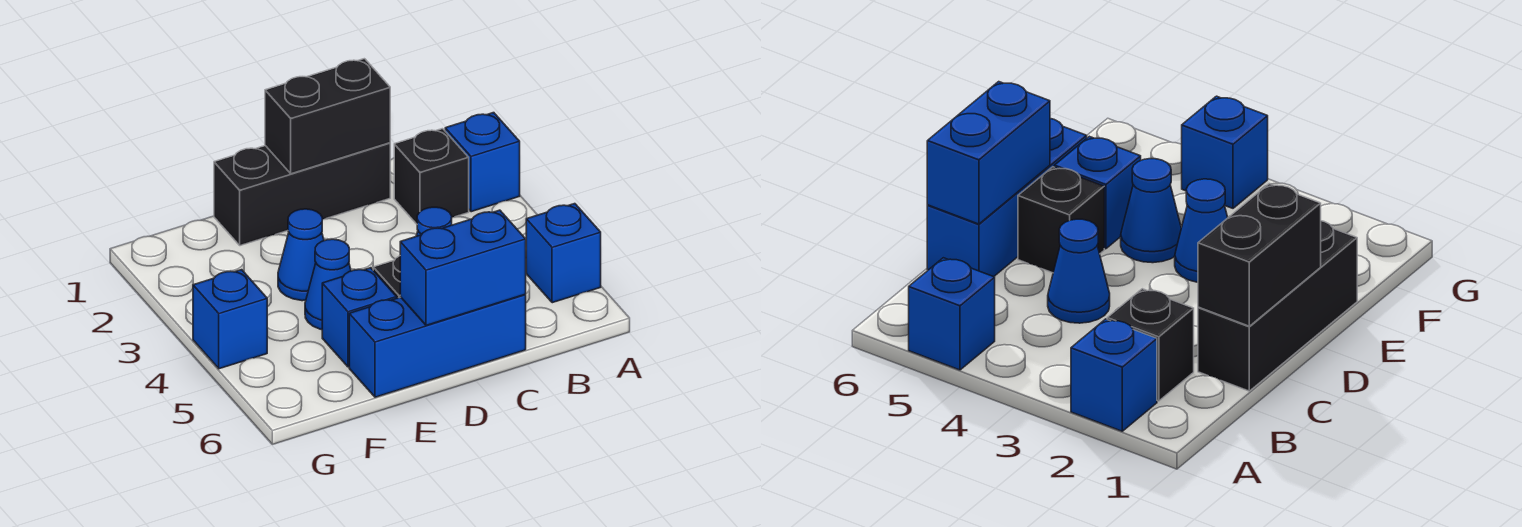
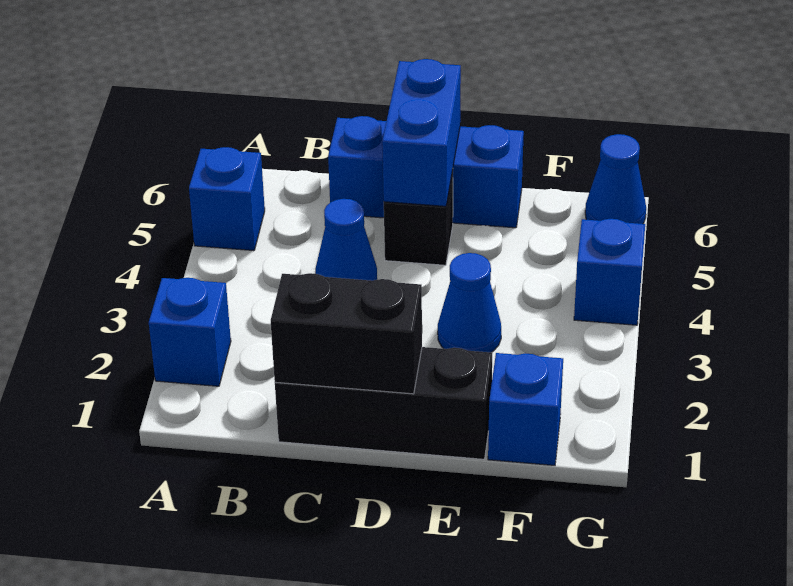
black brick B2 level 1 -> none
blue brick C6:D6 level 2 -> blue brick D5:D6 level 2
blue cone E4 level 1 -> blue cone G6 level 1
blue brick E5 level 1 -> blue brick F1 level 1

